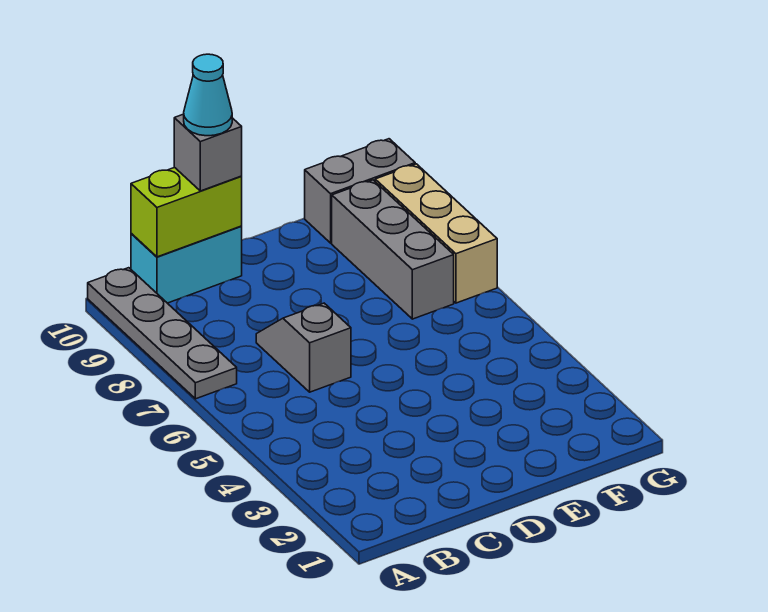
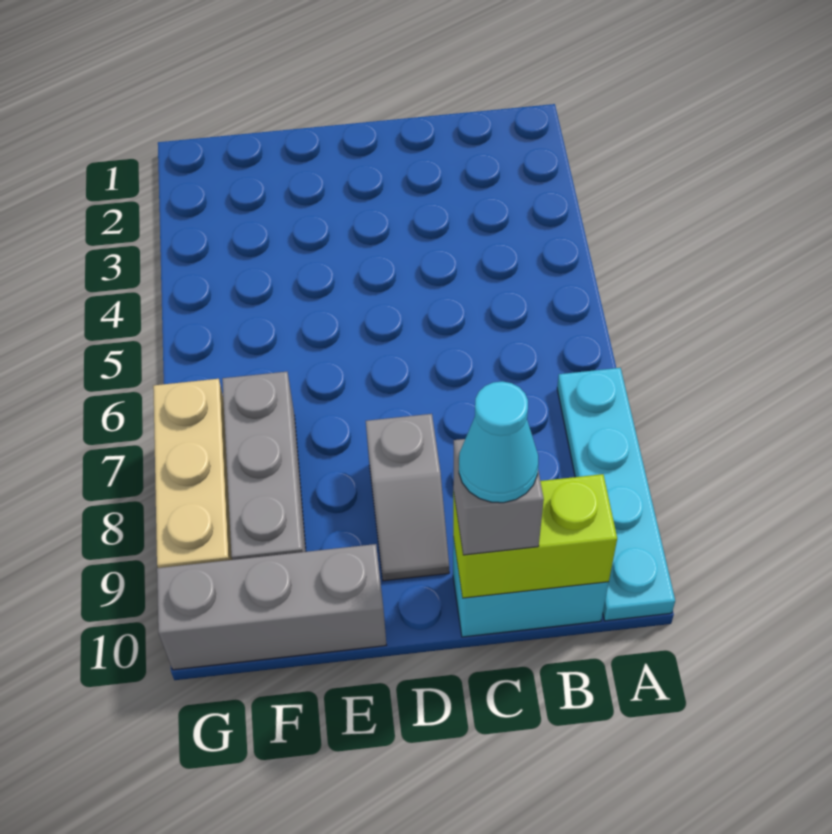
grey plate A7:A10 level 1 -> cyan plate A7:A10 level 1
grey slope C6:C7 level 1 top 6 -> grey slope D8:D9 level 1 top 8
grey brick F10:G10 level 1 -> grey brick E10:G10 level 1

